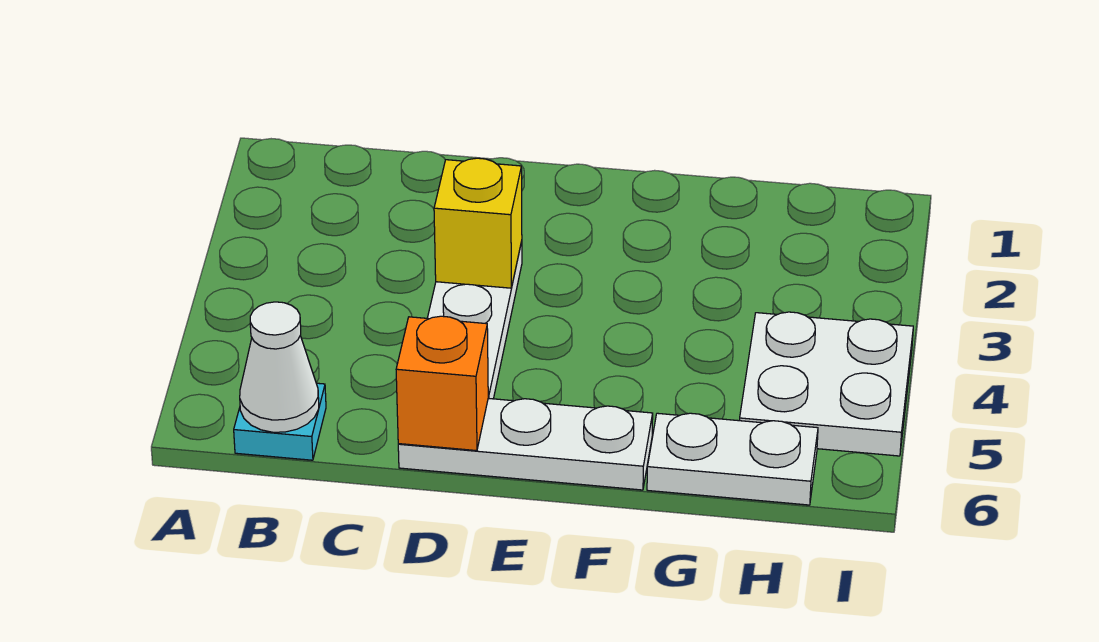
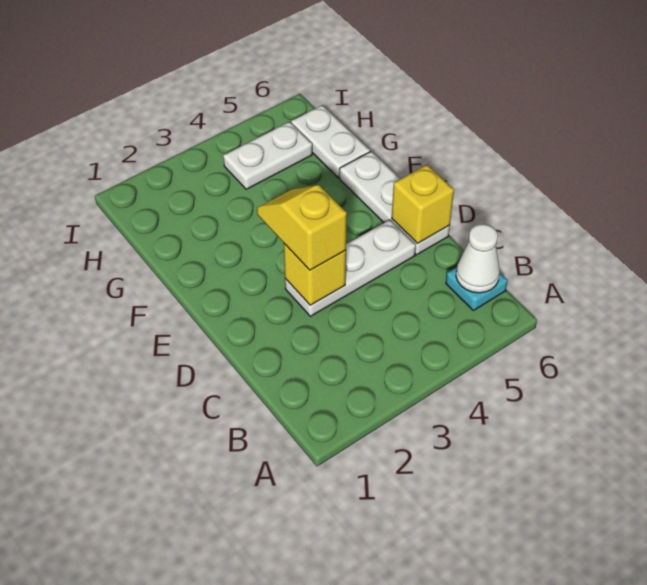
none -> yellow slope D3:E3 level 3 top D
orange brick D6 level 2 -> yellow brick D6 level 2
white plate H4:I5 level 1 -> white plate H4:H5 level 1

